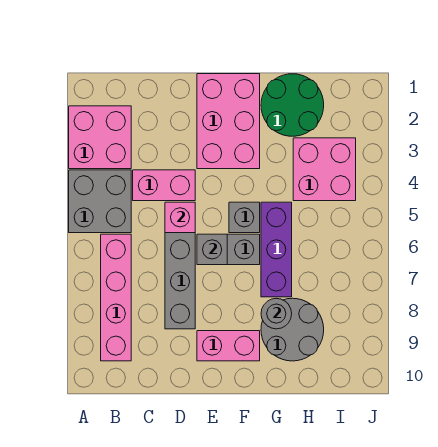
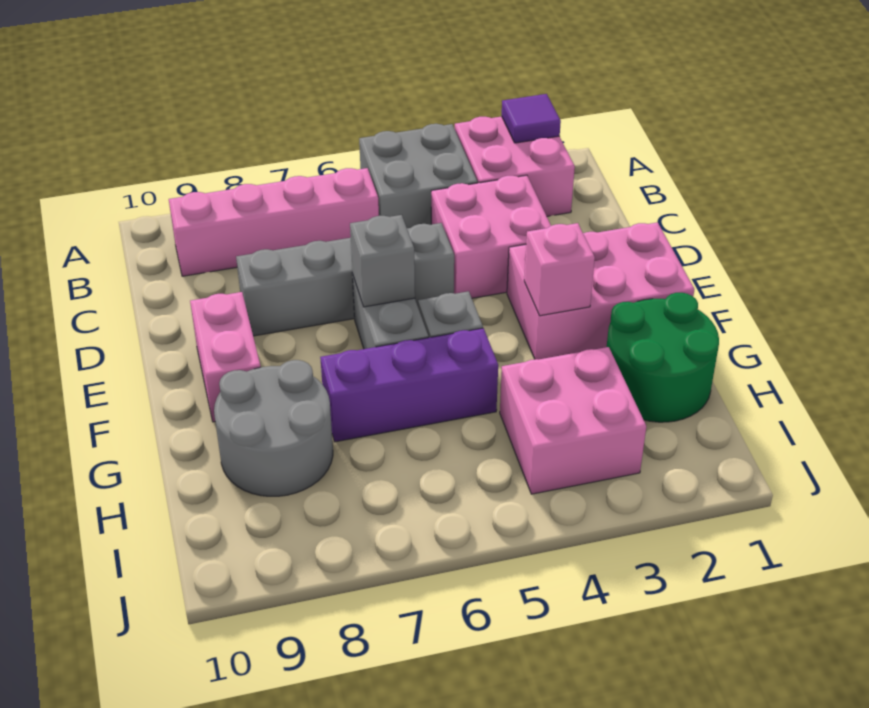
none -> purple tile A2 level 2
pink brick C4:D4 level 1 -> pink brick C3:D4 level 1
pink brick D5 level 2 -> pink brick F3 level 2
grey round brick G8 level 2 -> none

